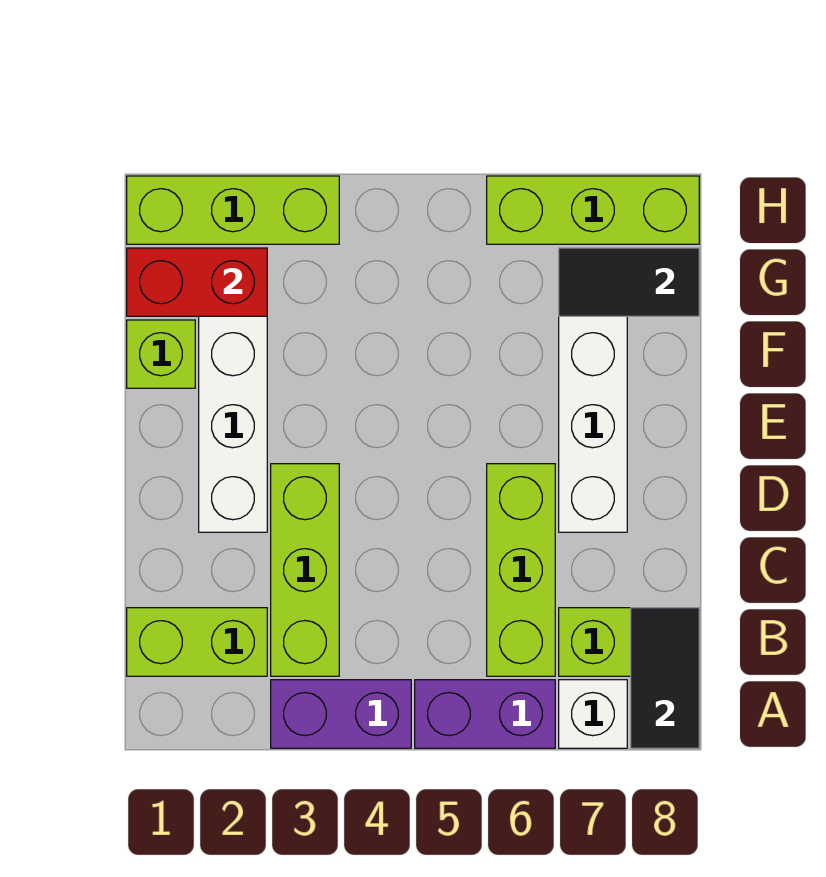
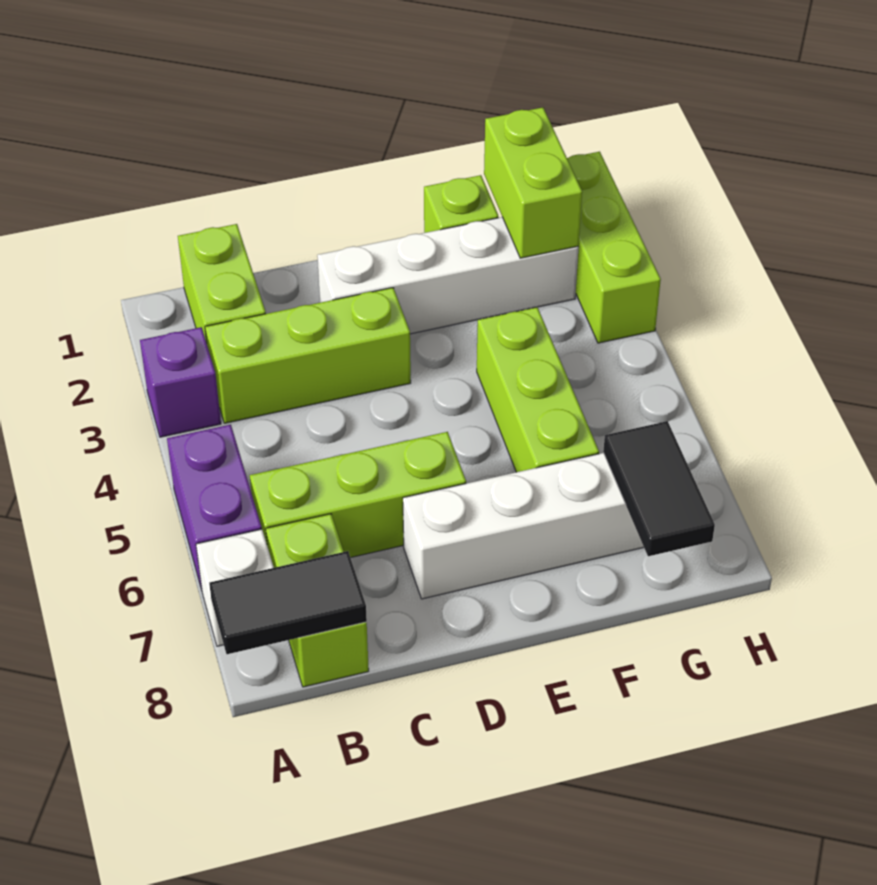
purple brick A3:A4 level 1 -> purple brick A3 level 1
red brick G1:G2 level 2 -> lime brick G1:G2 level 2
lime brick H6:H8 level 1 -> lime brick F4:F6 level 1

